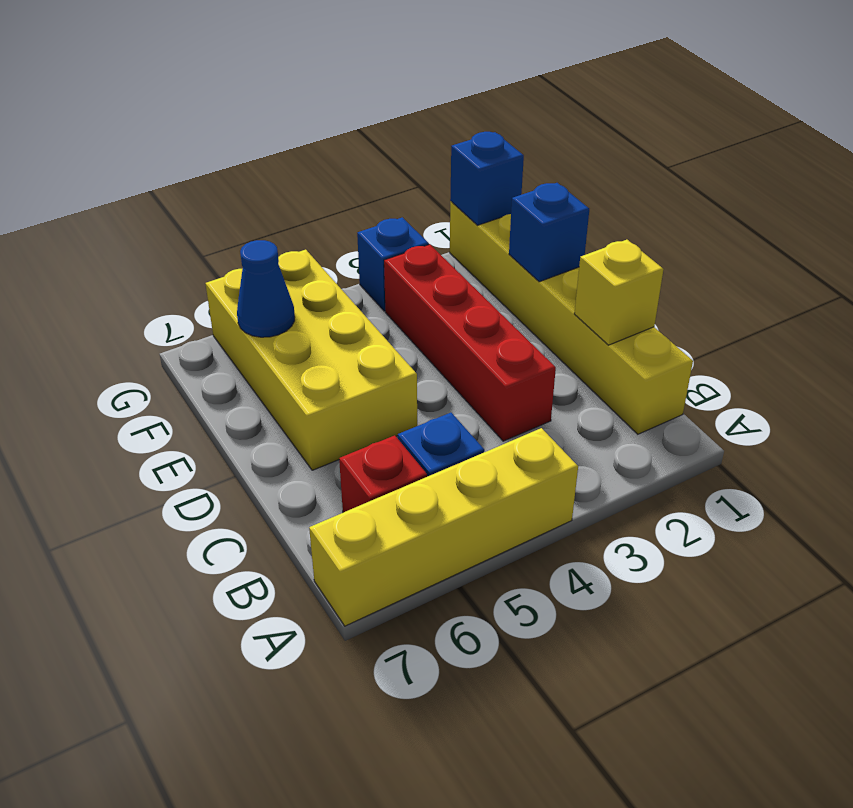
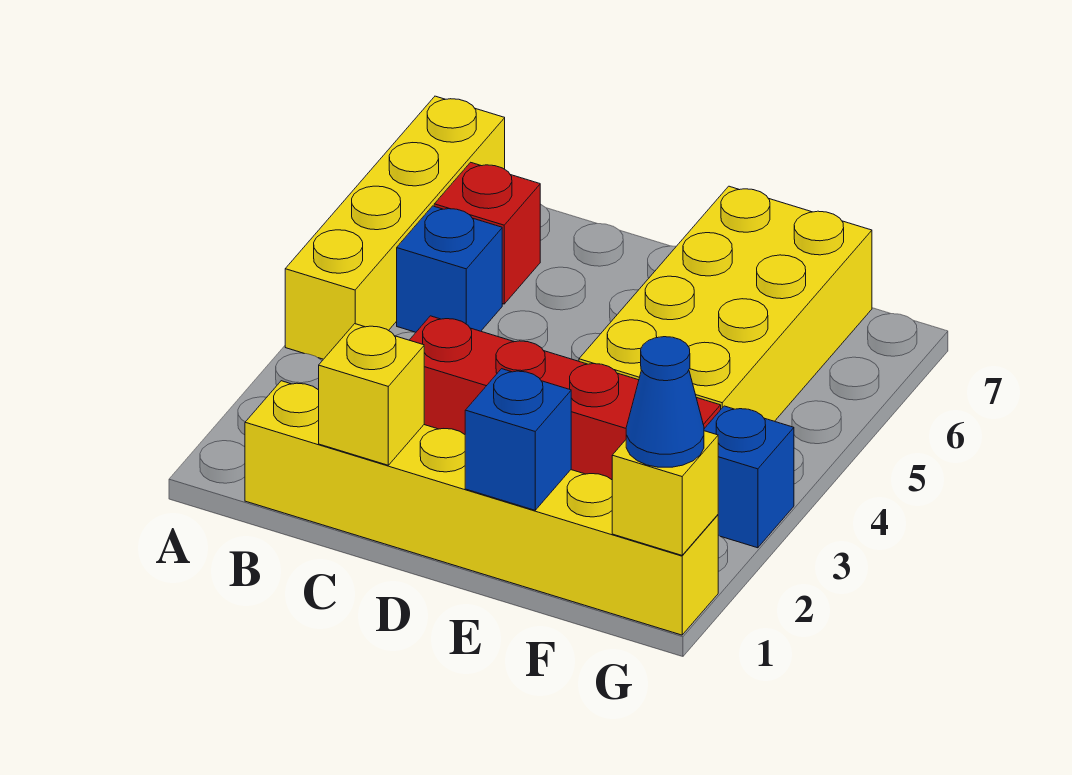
yellow brick D5:G6 level 1 -> yellow brick E4:F7 level 1
blue cone F6 level 2 -> blue cone G1 level 3
blue brick G1 level 2 -> yellow brick G1 level 2

